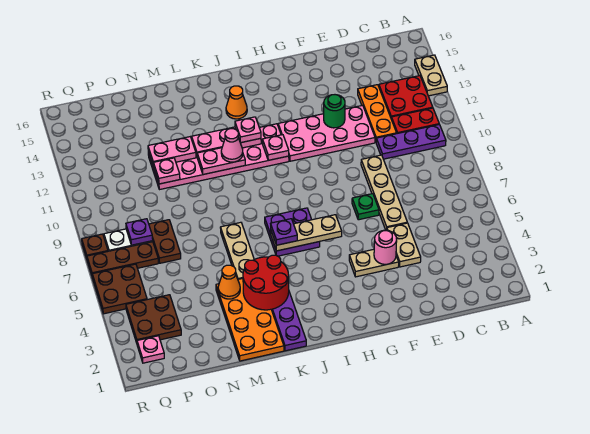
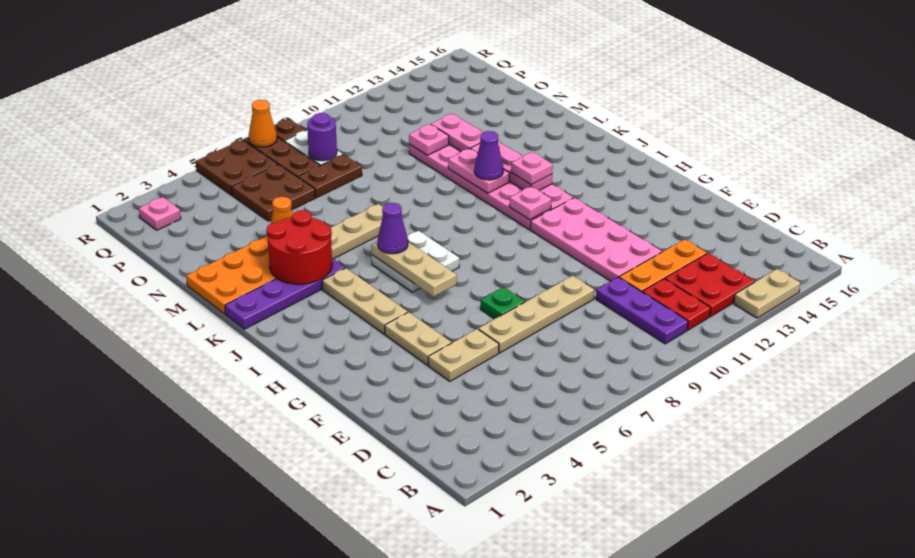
pink round brick F4 level 2 -> none
green round brick F12 level 2 -> none
none -> tan plate H4:J4 level 1
purple plate I6:J7 level 1 -> white plate I6:J7 level 1
purple plate J6 level 3 -> purple cone J6 level 3
orange cone J14 level 1 -> orange cone R7 level 2
pink cone K11 level 3 -> purple cone K11 level 3
brown plate P3:Q4 level 1 -> brown plate O5:P6 level 1
purple plate P8 level 2 -> purple round brick P8 level 2

